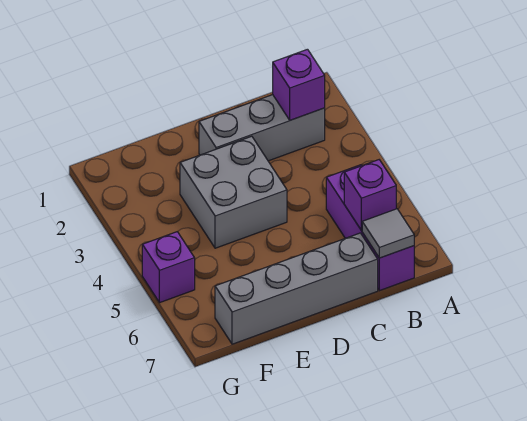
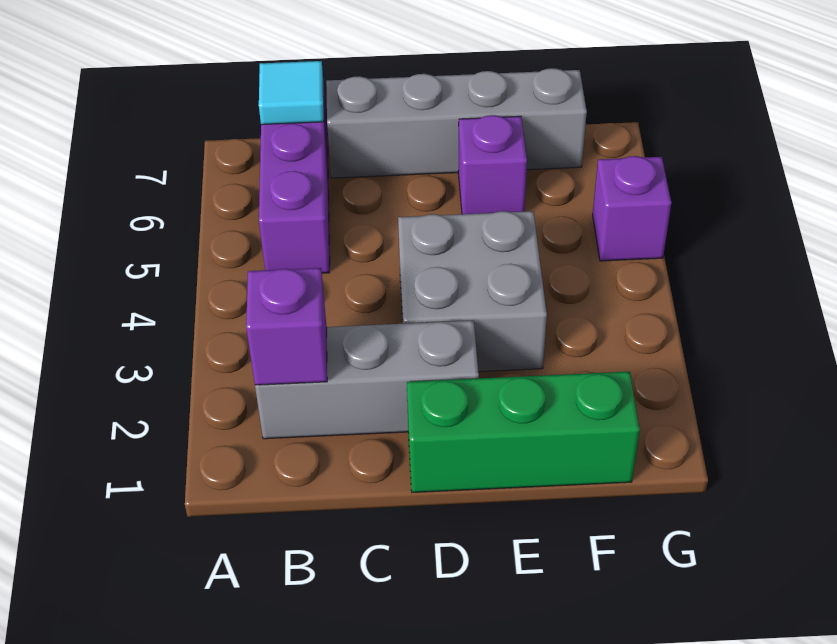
purple brick B6 level 2 -> purple brick E6 level 1
grey tile B7 level 2 -> cyan tile B7 level 2
none -> green brick D1:F1 level 1

